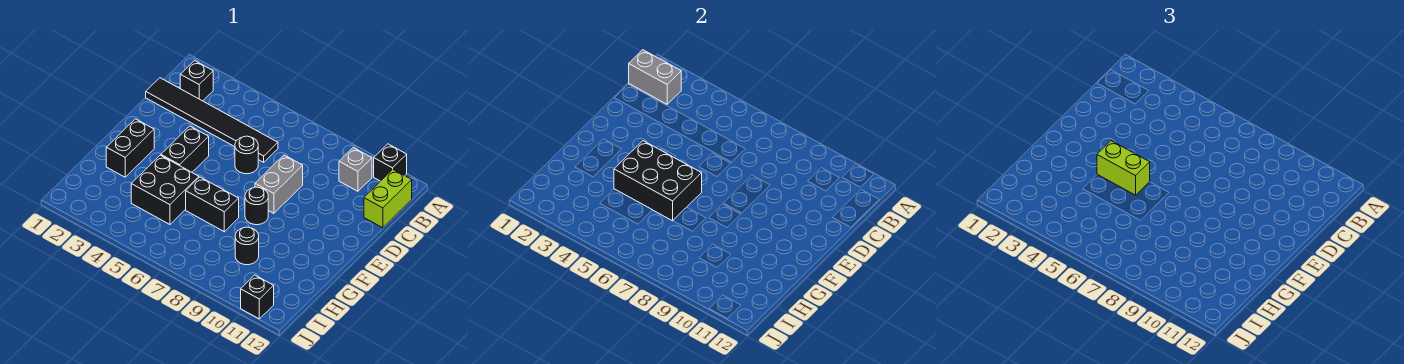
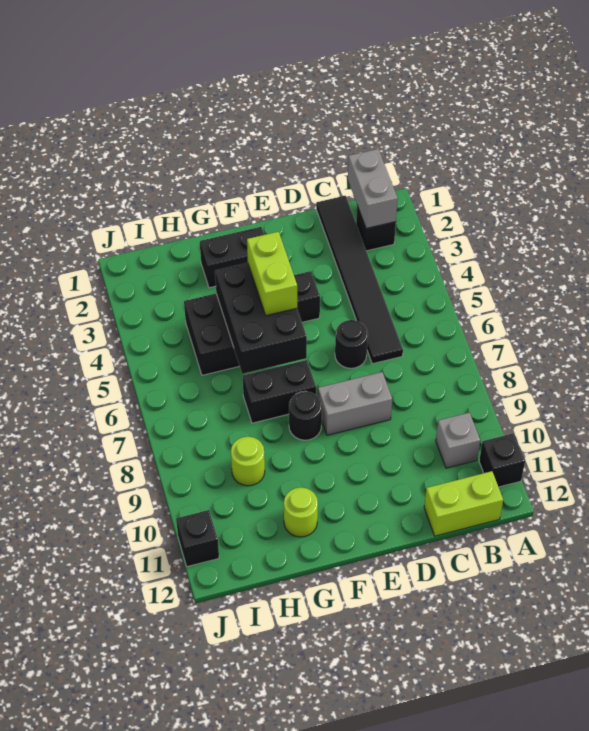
black brick G6:G7 level 1 -> black brick F7:G7 level 1
none -> lime round brick G11 level 1
black round brick H9 level 1 -> lime round brick H9 level 1

